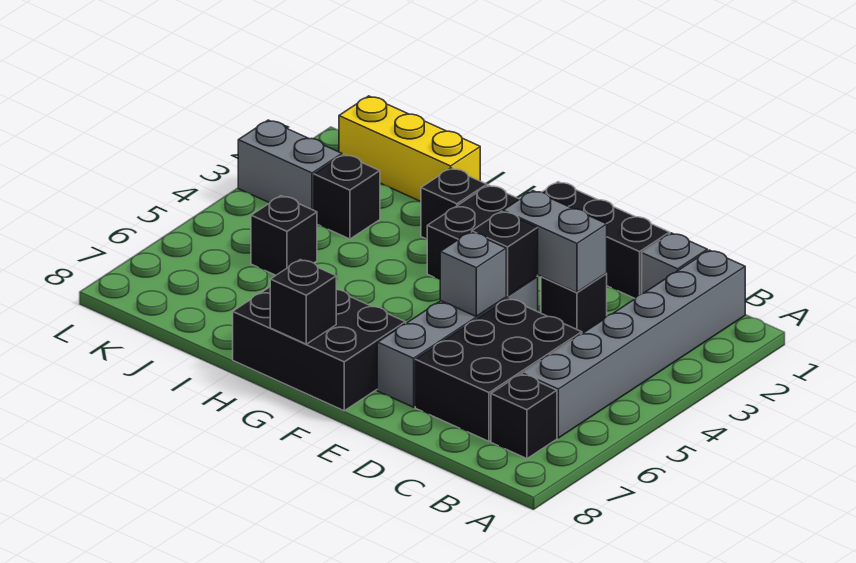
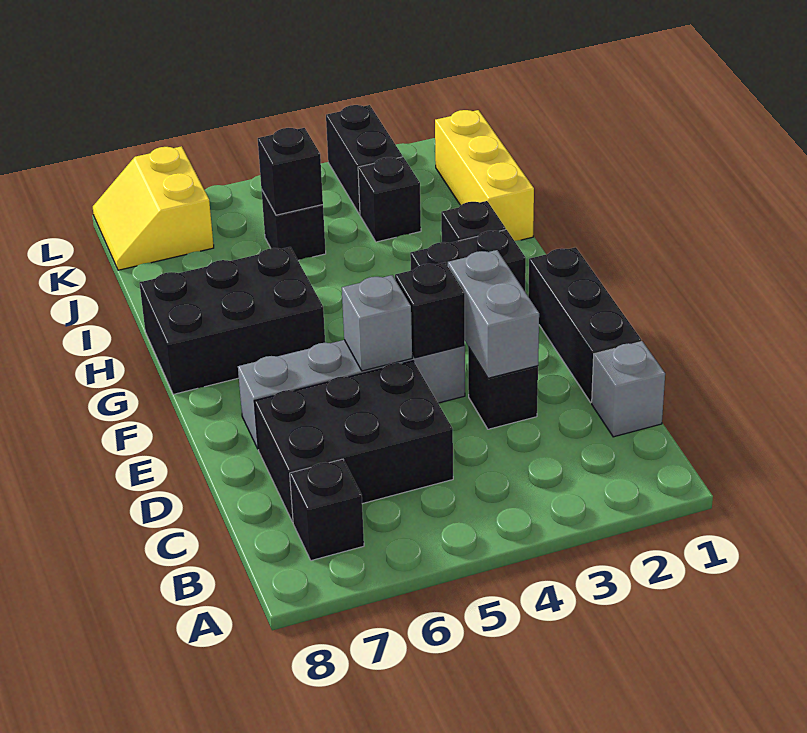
grey brick B1:B6 level 1 -> none
black brick F7:H8 level 1 -> black brick G6:H8 level 1
black brick G8 level 2 -> black brick J5 level 2
grey brick K3:L3 level 1 -> black brick K3:L3 level 1
none -> yellow slope K7:L8 level 1 top 7

